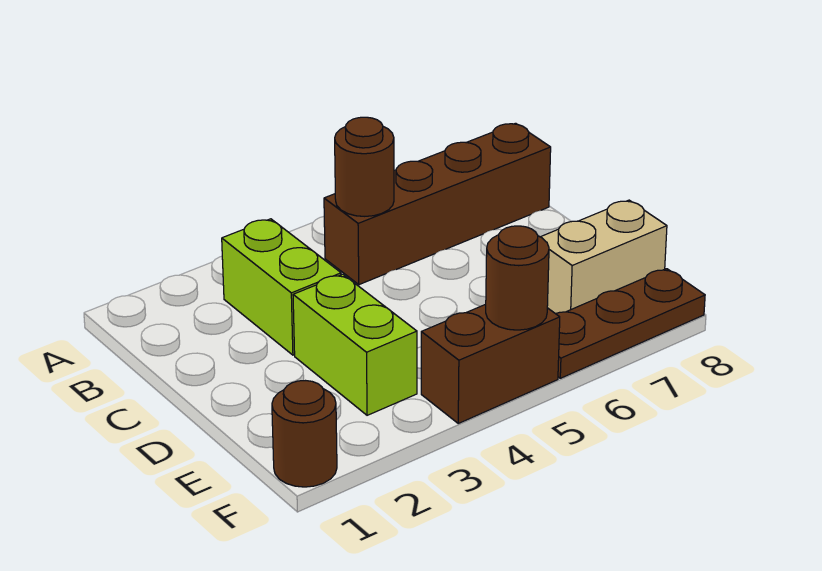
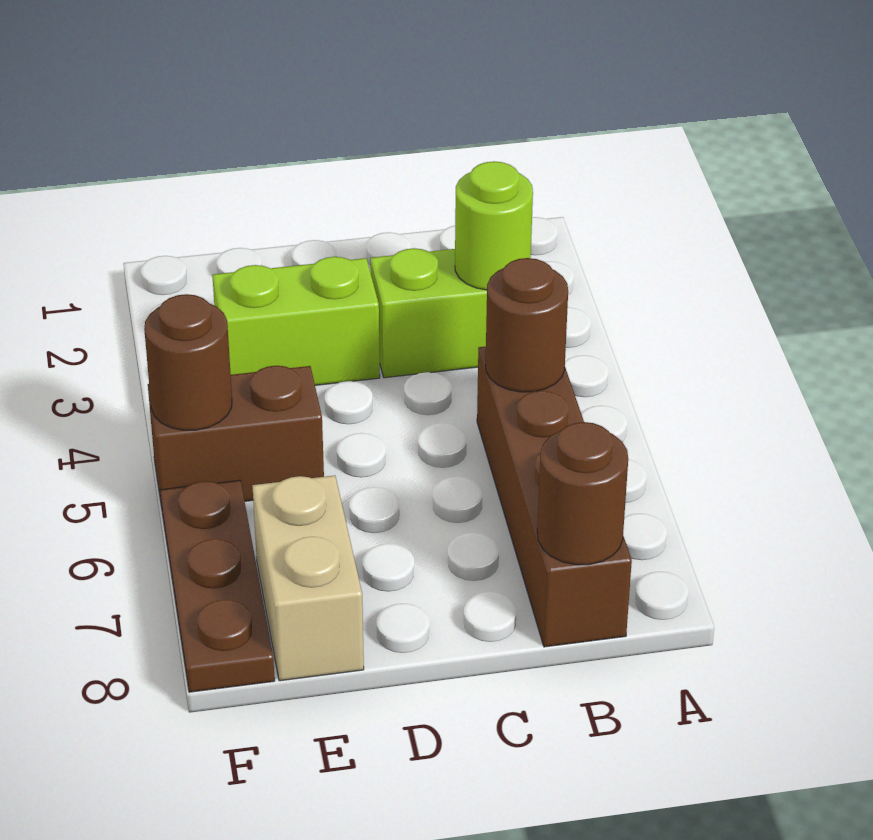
none -> lime round brick B3 level 2
brown round brick F1 level 1 -> brown round brick B8 level 2
brown brick F4:F5 level 1 -> brown brick E5:F5 level 1

